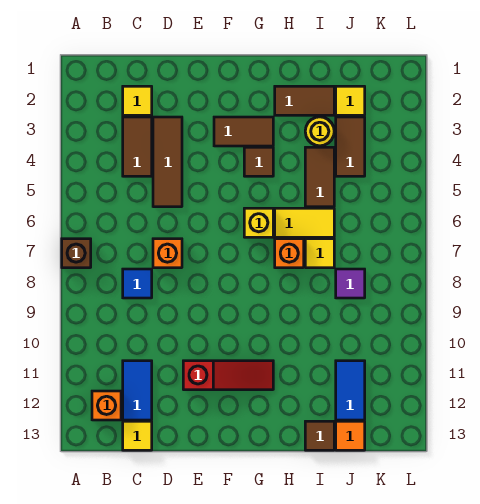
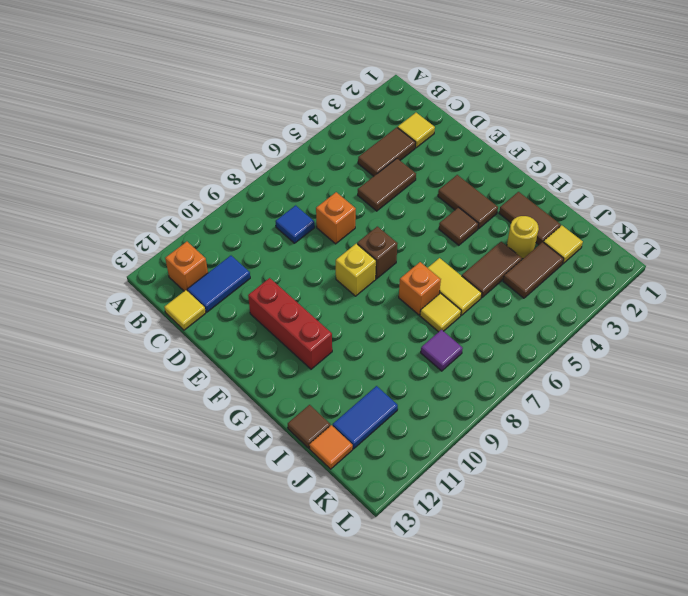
brown brick A7 level 1 -> brown brick F7 level 1
brown tile D3:D5 level 1 -> brown tile D4:D5 level 1
red slope E11:G11 level 1 top E -> red brick E11:G11 level 1
yellow brick G6 level 1 -> yellow brick F8 level 1

